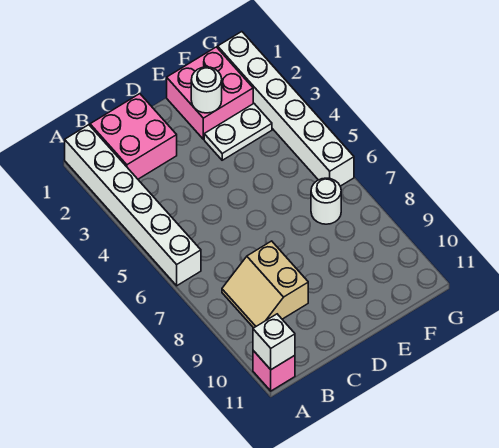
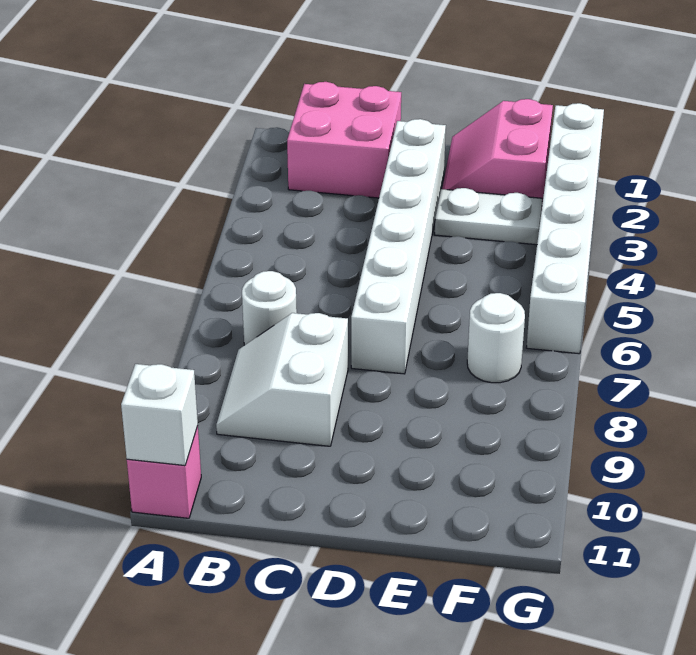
white brick A1:A6 level 1 -> white brick D2:D7 level 1
tan slope B8:C9 level 1 top C -> white slope B8:C9 level 1 top C
pink brick E1:F2 level 1 -> pink slope E1:F2 level 1 top F
white round brick E2 level 2 -> white round brick B7 level 1

